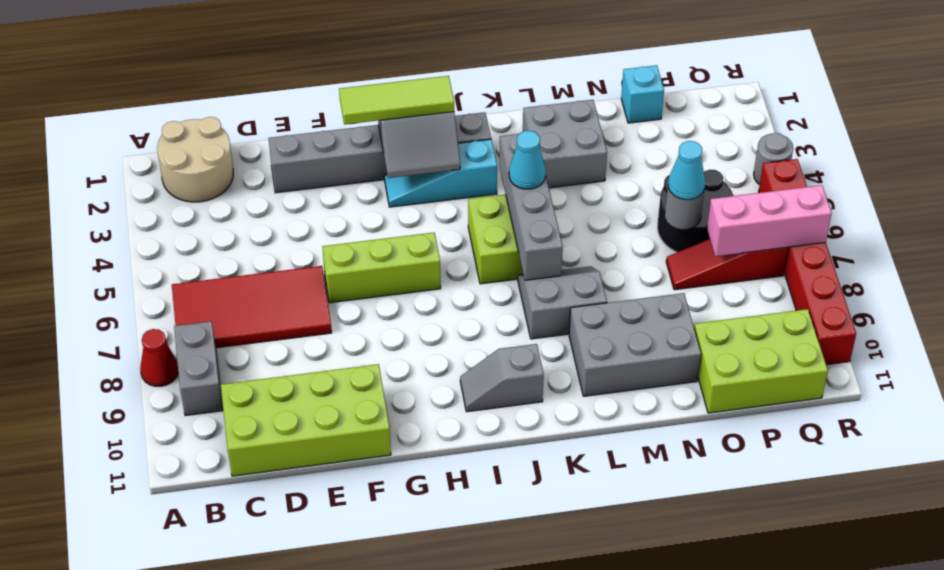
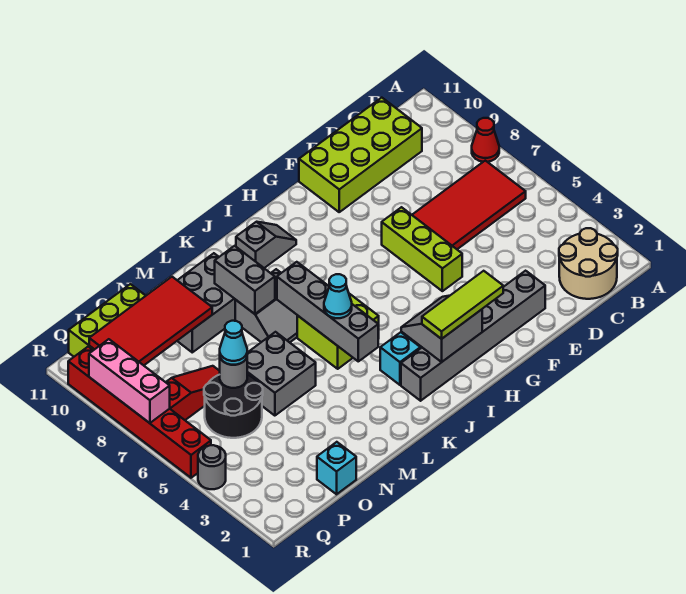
grey brick B8:B9 level 1 -> grey brick L8:L9 level 2
lime brick F6:H6 level 1 -> lime brick F5:F7 level 1
grey brick L2:M3 level 1 -> grey brick M5:N6 level 1
none -> red tile N9:Q10 level 2
pink brick P7:R7 level 2 -> pink brick R7:R9 level 2

